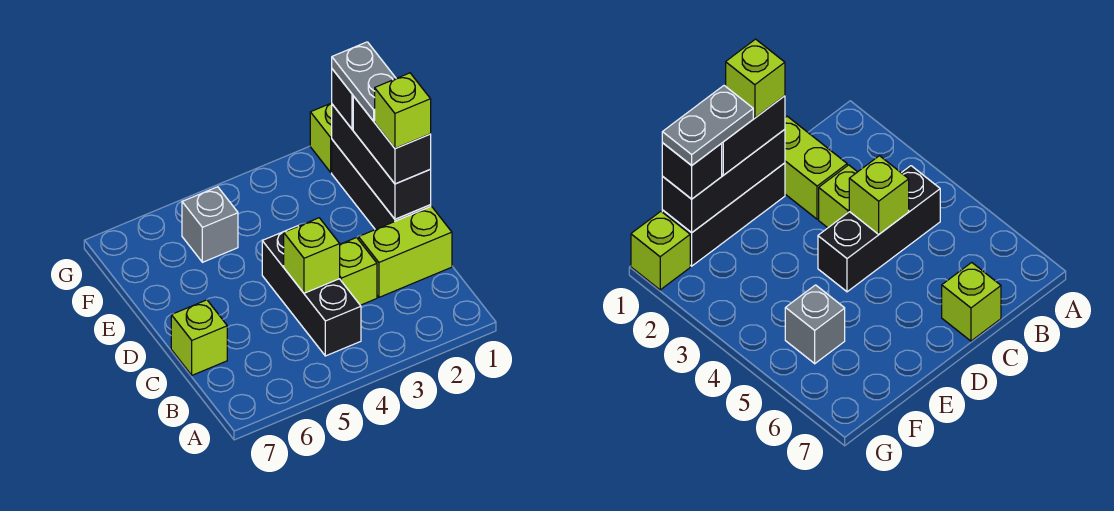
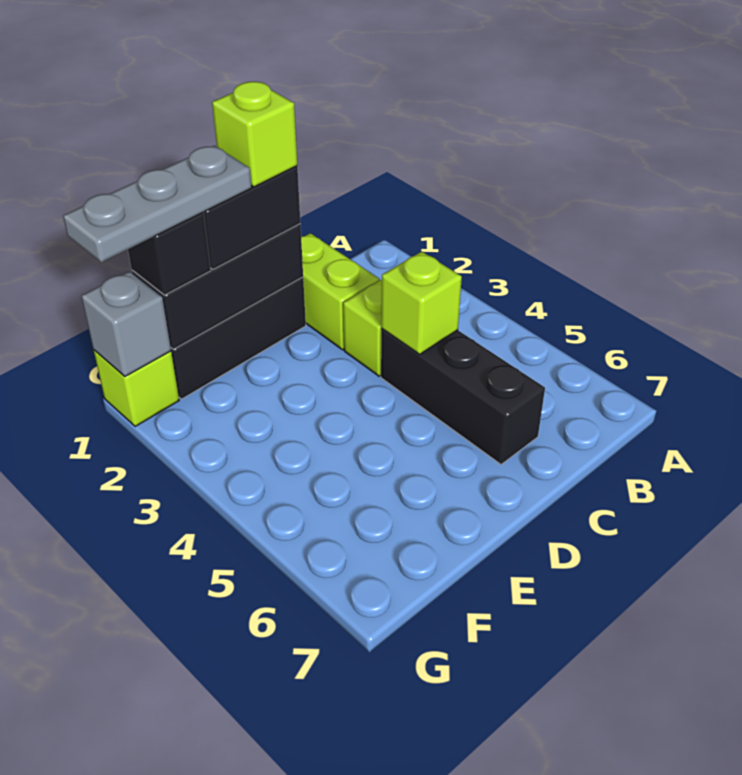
black brick B4:D4 level 1 -> black brick C4:C6 level 1
lime brick C7 level 1 -> none
grey plate E1:F1 level 4 -> grey plate E1:G1 level 4
grey brick F5 level 1 -> grey brick G1 level 2

